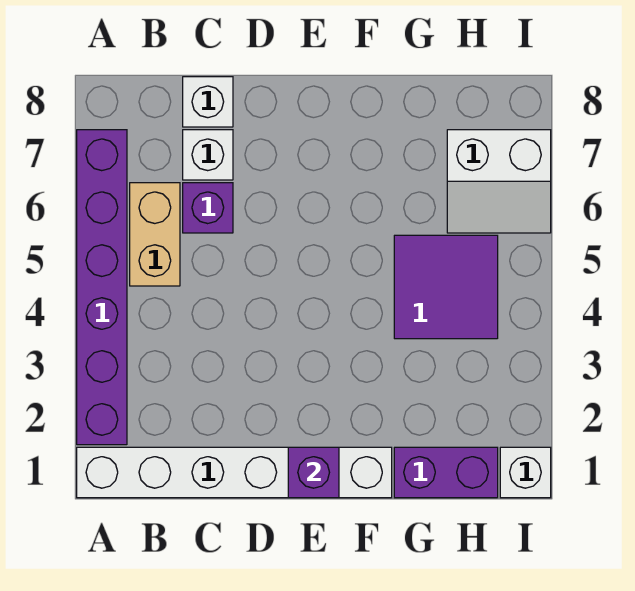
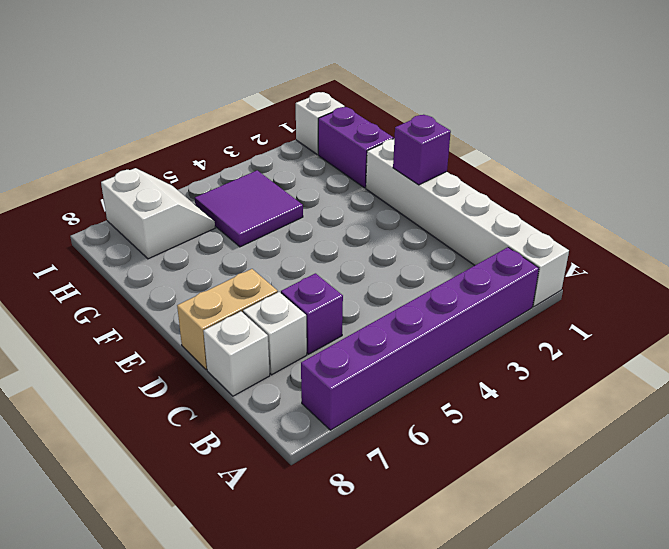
tan brick B5:B6 level 1 -> tan brick D7:D8 level 1

